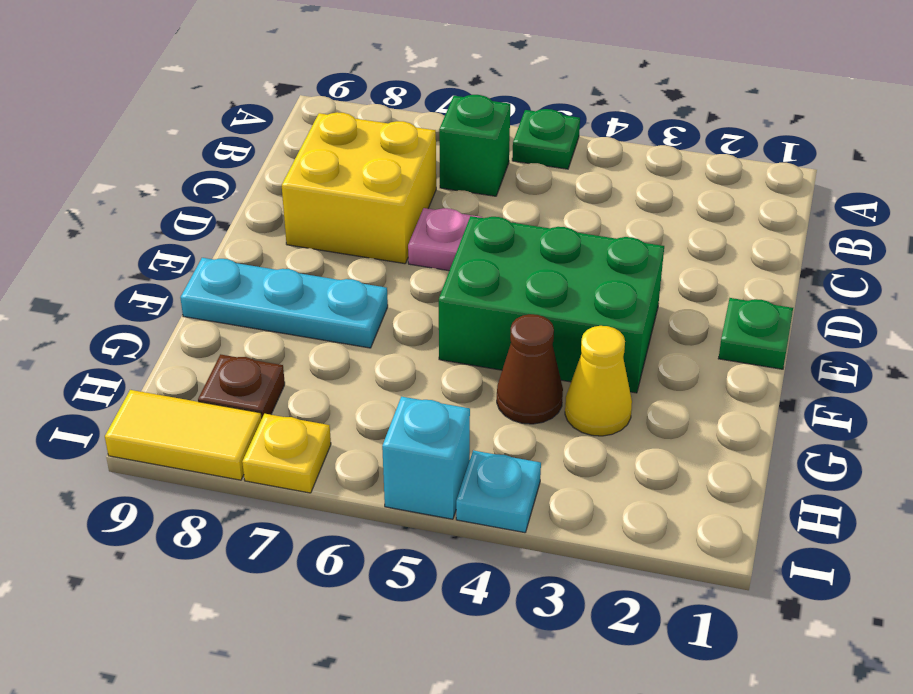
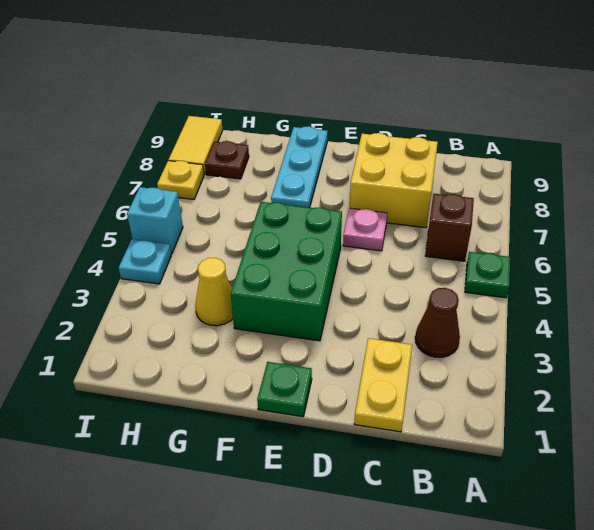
green brick B6 level 1 -> brown brick B6 level 1
none -> yellow plate C1:C2 level 1
brown cone G4 level 1 -> brown cone B3 level 1

